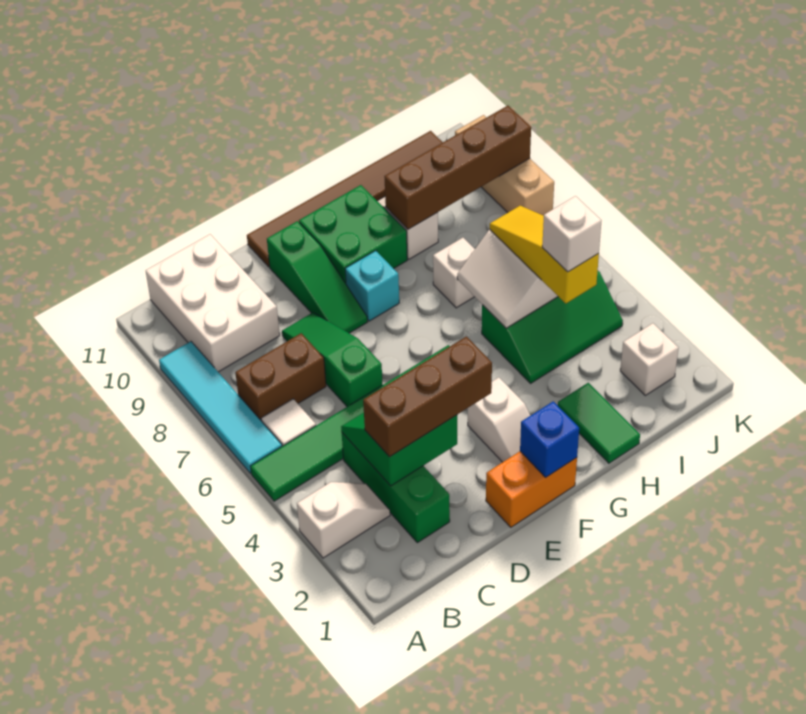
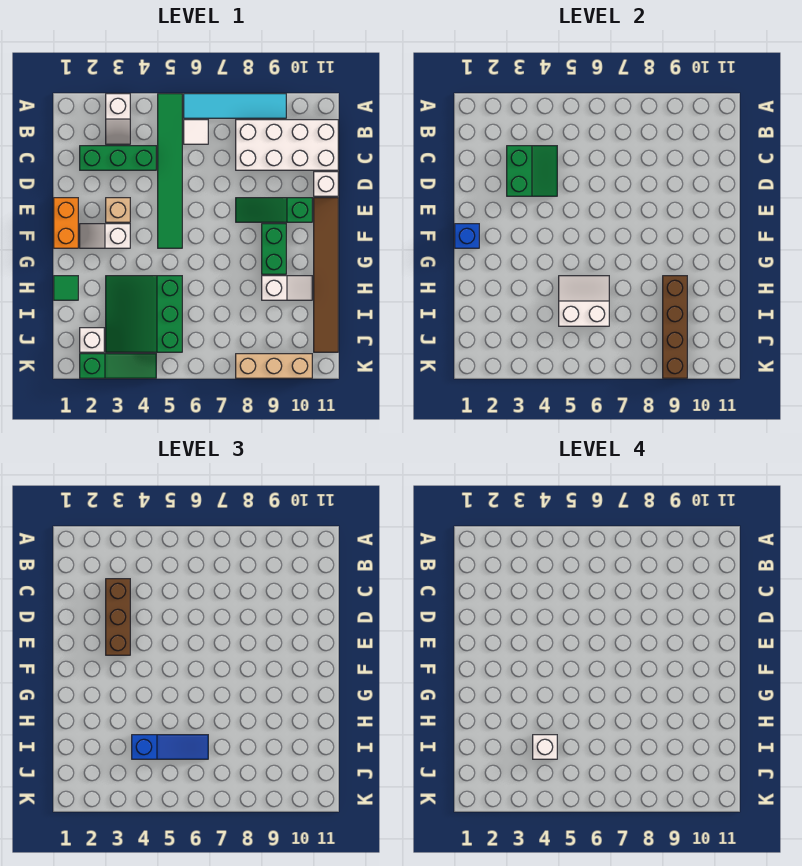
brown brick B7:C7 level 1 -> none
white brick B9:C11 level 1 -> white brick B8:C11 level 1
green slope D6:D8 level 1 top 6 -> green slope K2:K4 level 1 top 2
none -> tan brick E3 level 1
cyan brick F8 level 1 -> none
green brick F9:G10 level 1 -> green brick F9:G9 level 1
green tile H1:H2 level 1 -> green tile H1 level 1
green slope H4:J5 level 1 top 5 -> green slope H3:J5 level 1 top 5
white brick H7 level 1 -> white brick D11 level 1
yellow slope I4:I6 level 3 top 4 -> blue slope I4:I6 level 3 top 4

